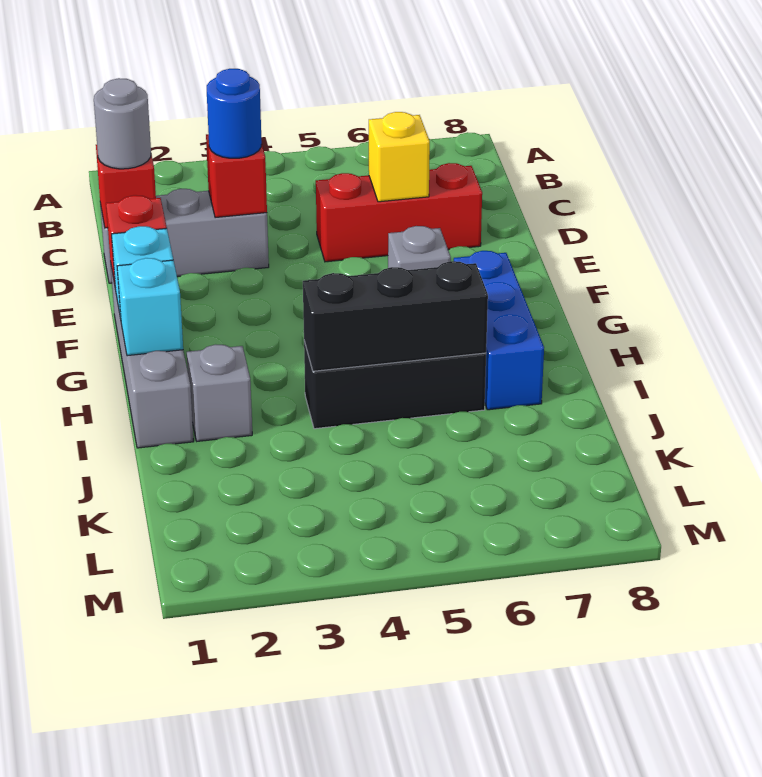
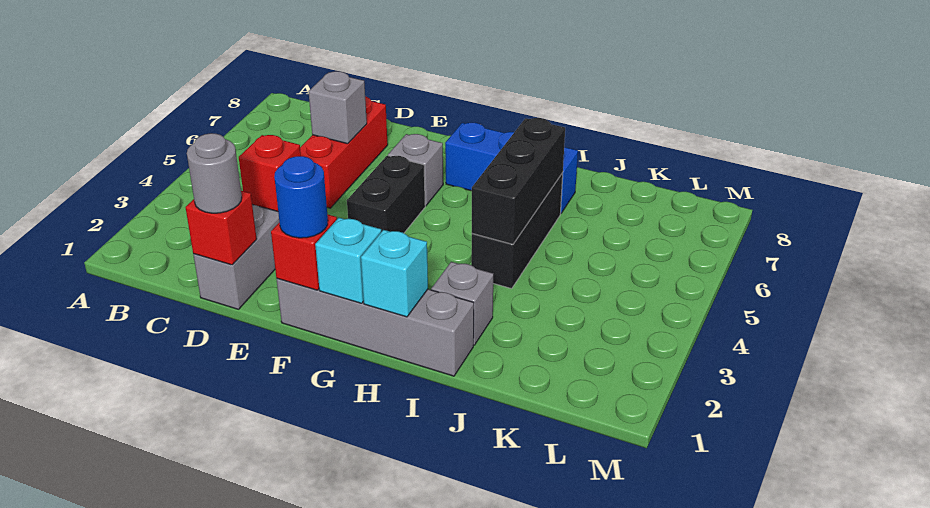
blue round brick D3 level 3 -> blue round brick F1 level 3
yellow brick D6 level 2 -> grey brick D6 level 2
none -> black brick F4:F5 level 1

